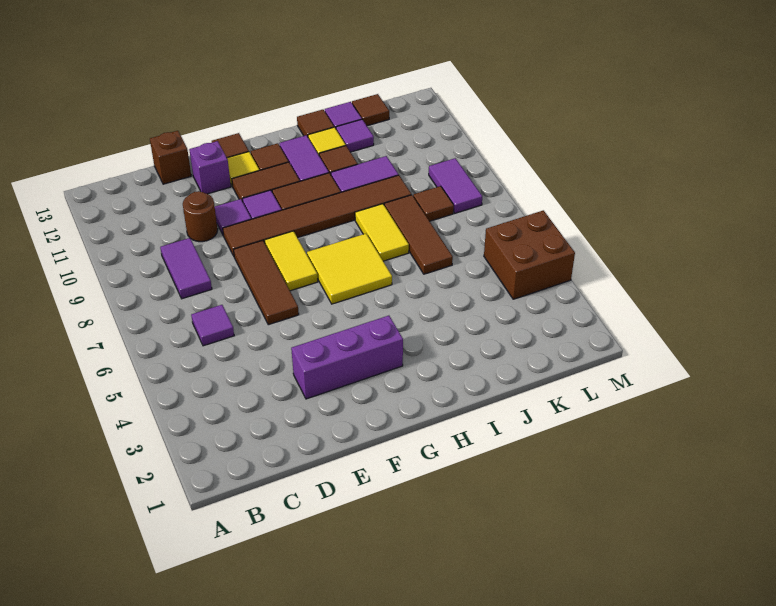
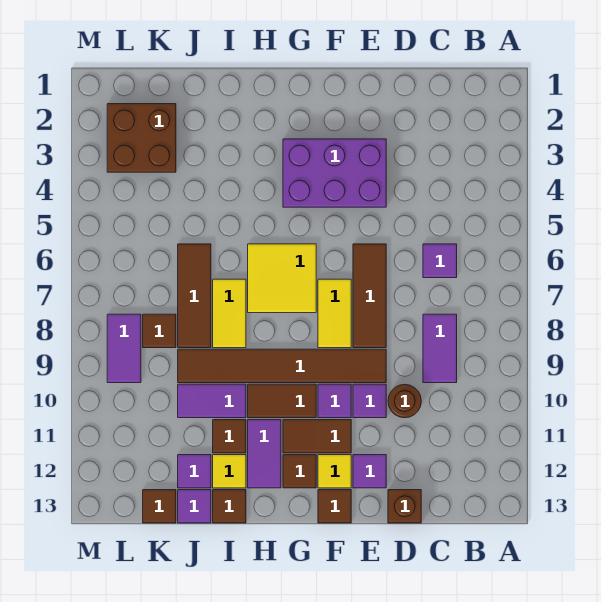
purple brick E3:G3 level 1 -> purple brick E3:G4 level 1
purple brick E12 level 1 -> purple tile E12 level 1
brown brick L4:M5 level 1 -> brown brick K2:L3 level 1

